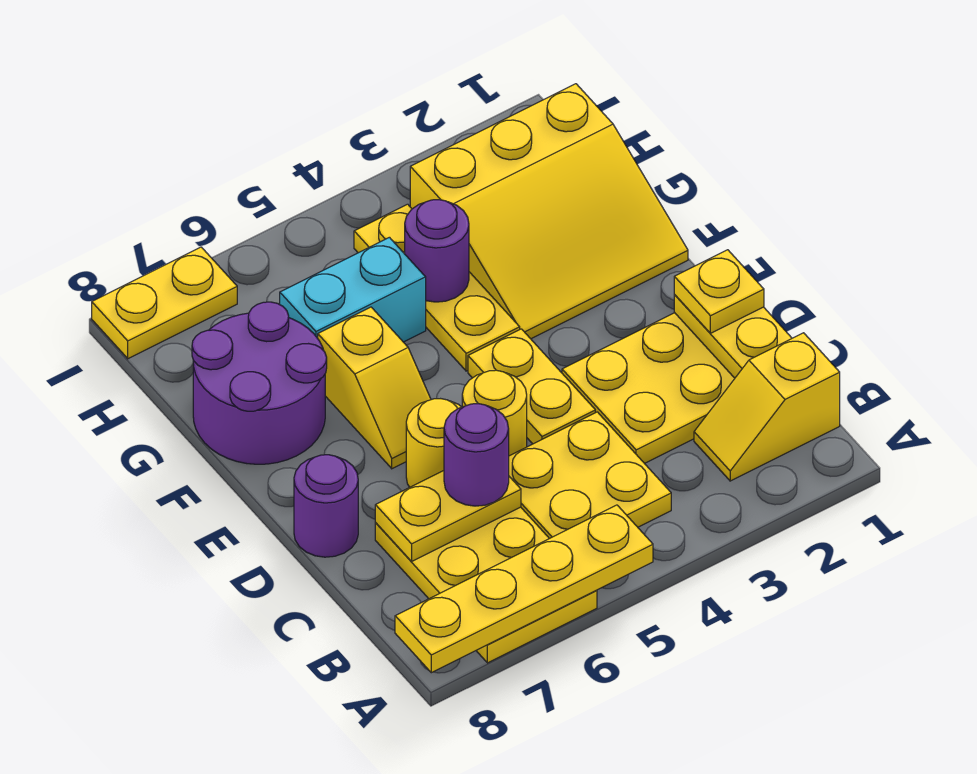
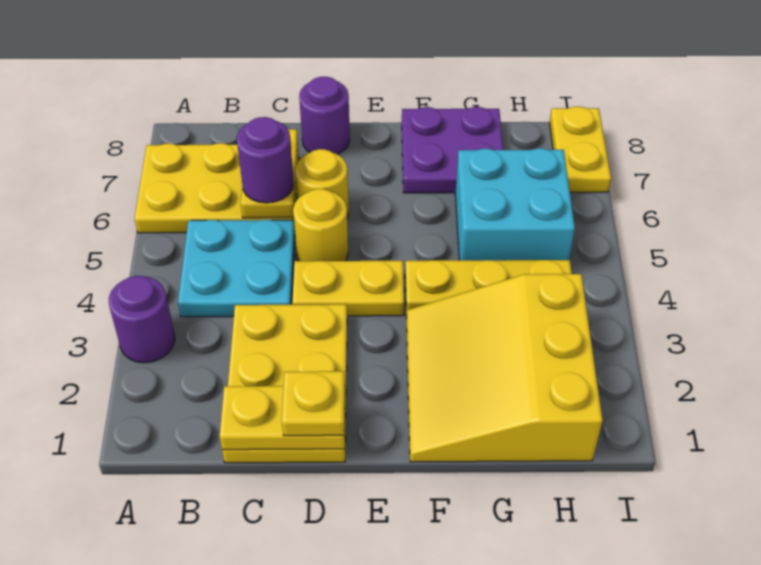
yellow plate A5:A8 level 2 -> none
yellow slope B1:B2 level 1 top 1 -> none
yellow plate B4:C5 level 1 -> cyan plate B4:C5 level 1
yellow slope E6:F6 level 1 top F -> none
purple round brick F7:G8 level 1 -> purple plate F7:G8 level 1
purple round brick G4 level 2 -> purple round brick A3 level 1
cyan brick G5:G6 level 1 -> cyan brick G5:H6 level 1

